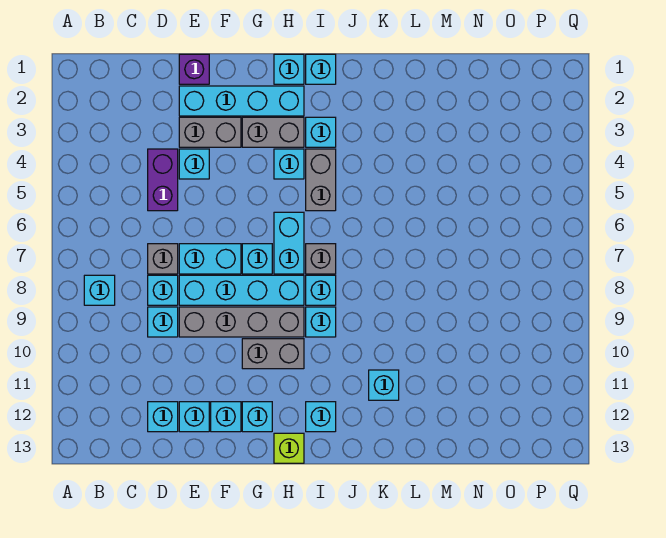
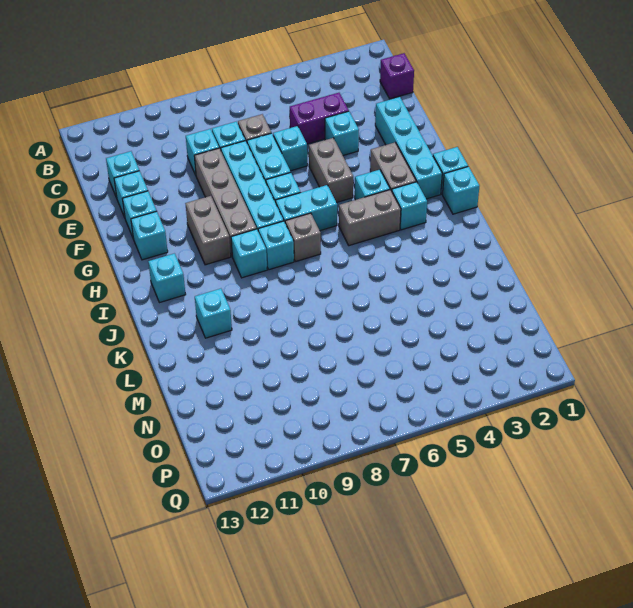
cyan brick B8 level 1 -> cyan brick E6 level 1
purple brick E1 level 1 -> purple brick C1 level 1
grey brick E3:F3 level 1 -> grey brick F5:G5 level 1
lime brick H13 level 1 -> none

